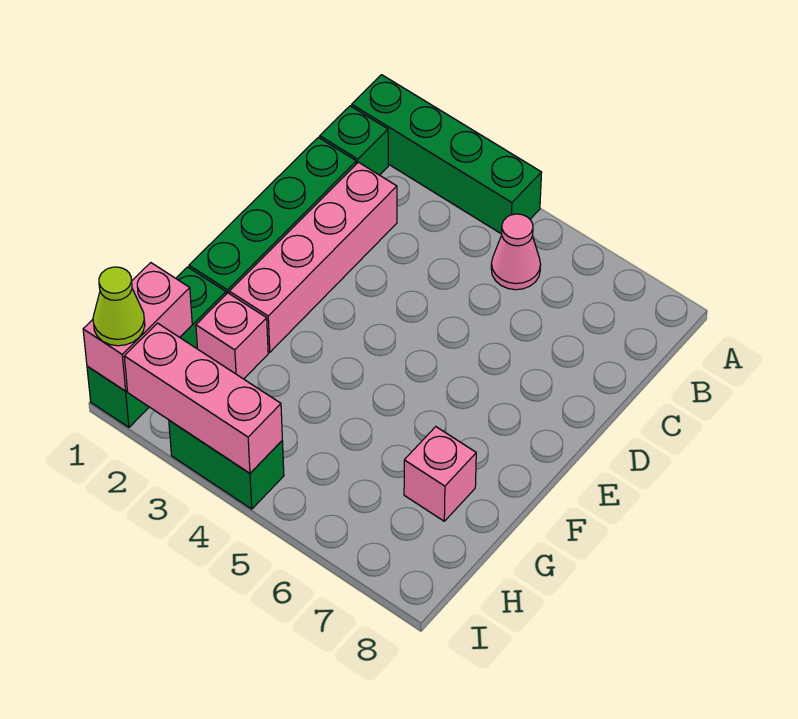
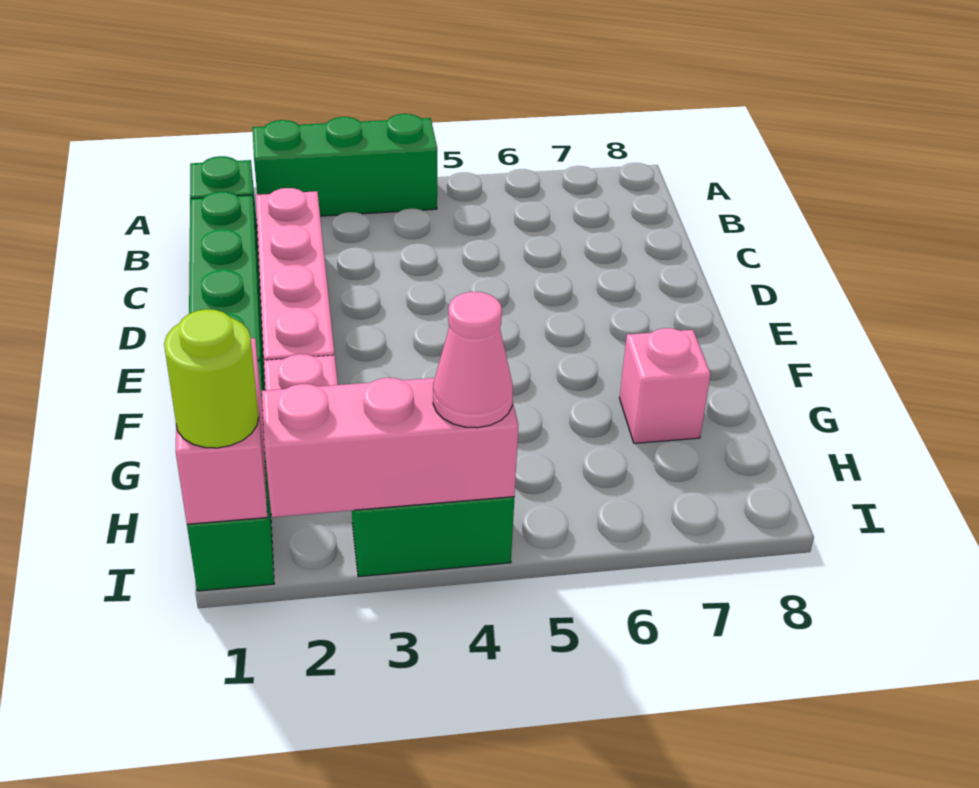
green brick A1:A4 level 1 -> green brick A2:A4 level 1
pink cone B5 level 1 -> pink cone I4 level 3
lime cone I1 level 3 -> lime round brick I1 level 3

